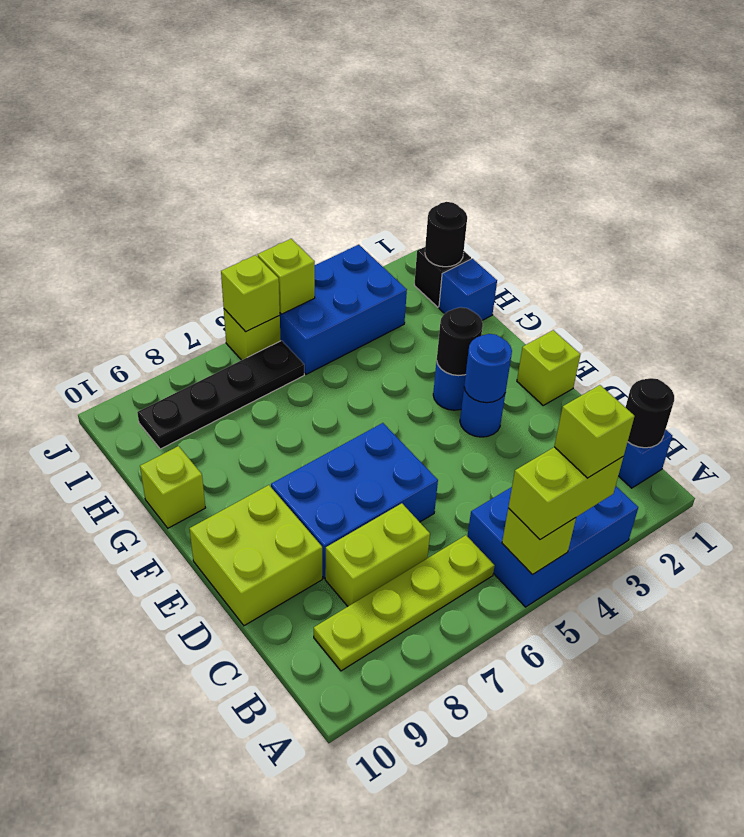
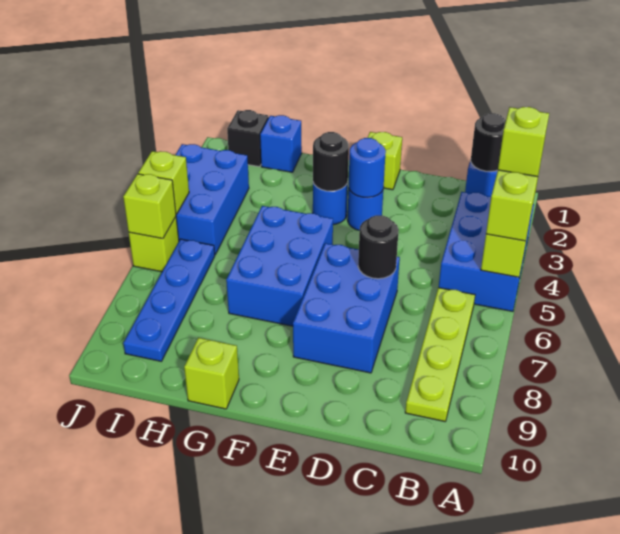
lime brick C7:C8 level 1 -> none
lime brick D9:E10 level 1 -> none
none -> blue brick F5:G7 level 1
black round brick I1 level 2 -> black round brick D6 level 2
black plate I6:I9 level 1 -> blue plate I6:I9 level 1

